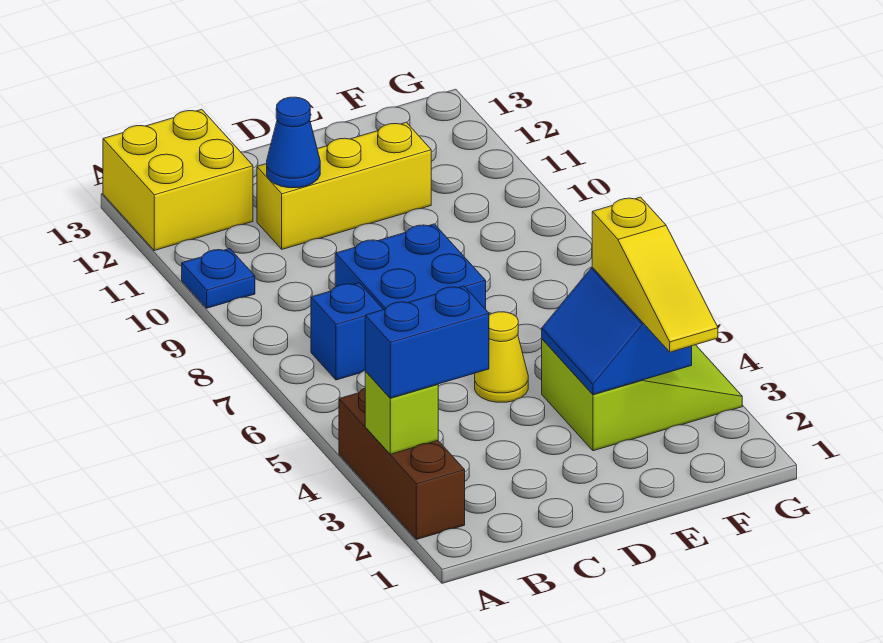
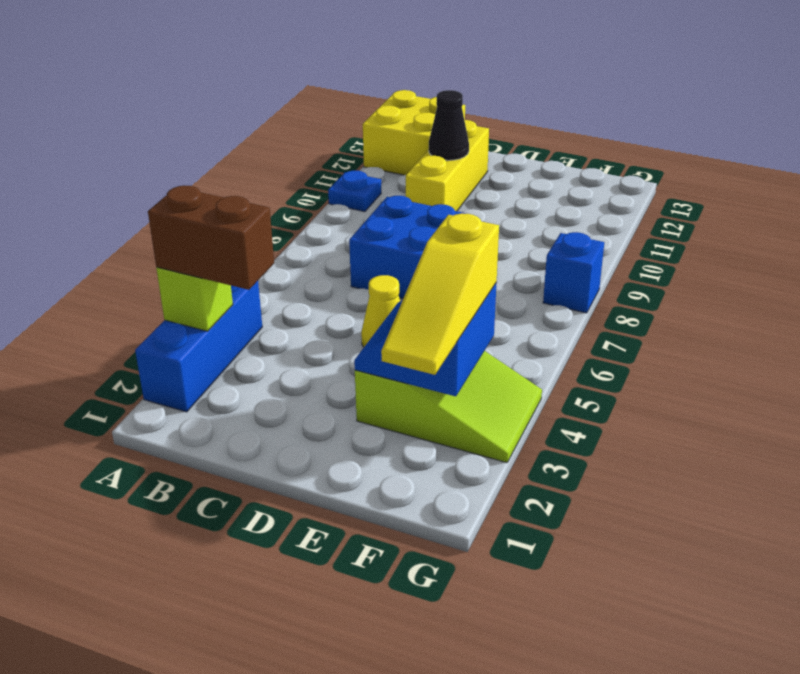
brown brick A2:A4 level 1 -> blue brick A2:A4 level 1
blue brick A3:B3 level 3 -> brown brick A3:B3 level 3
blue brick B7 level 1 -> blue brick G8 level 1
yellow brick C11:E11 level 1 -> yellow brick C10:C12 level 1
blue cone C11 level 2 -> black cone C11 level 2

